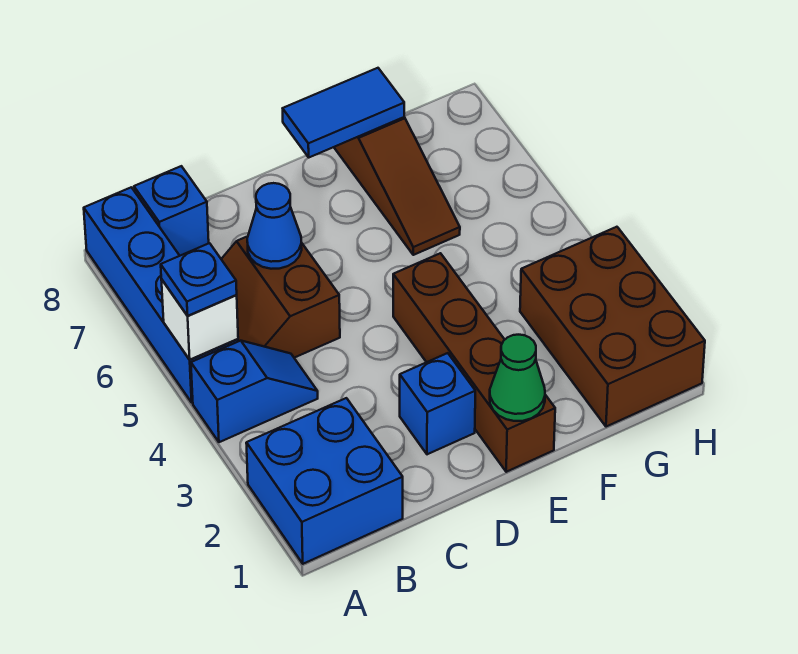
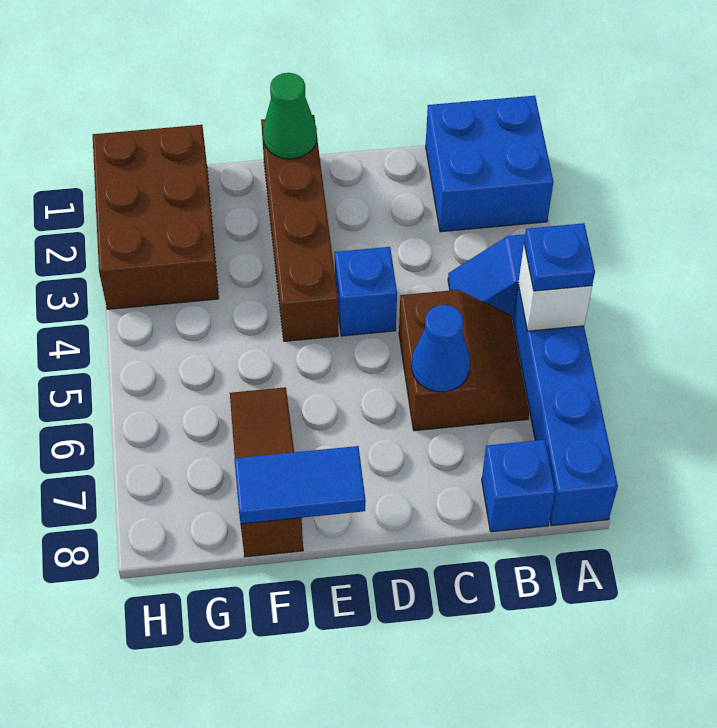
blue brick D2 level 1 -> blue brick D4 level 1

